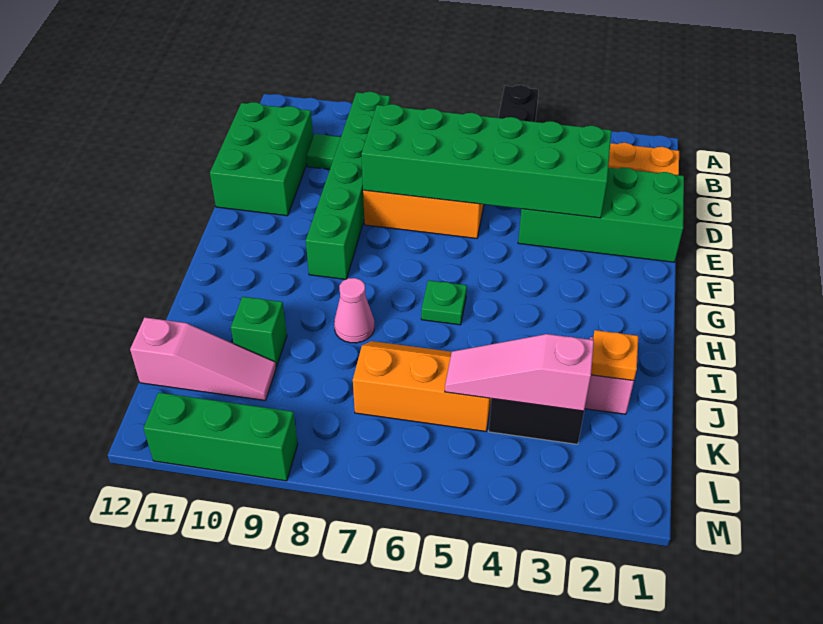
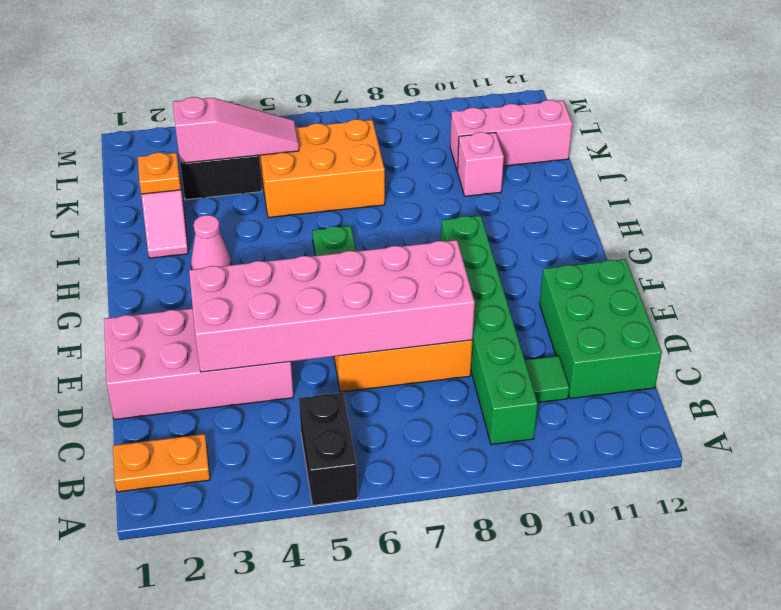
green brick D1:E4 level 1 -> pink brick D1:E4 level 1
green brick D3:E8 level 2 -> pink brick D3:E8 level 2
pink cone I8 level 1 -> pink cone H3 level 1
orange slope J5:K7 level 1 top K -> orange brick J5:K7 level 1
green brick J10 level 1 -> pink brick J10 level 1
pink slope K10:K12 level 1 top 12 -> pink brick K10:K12 level 1
green brick M9:M11 level 1 -> none

